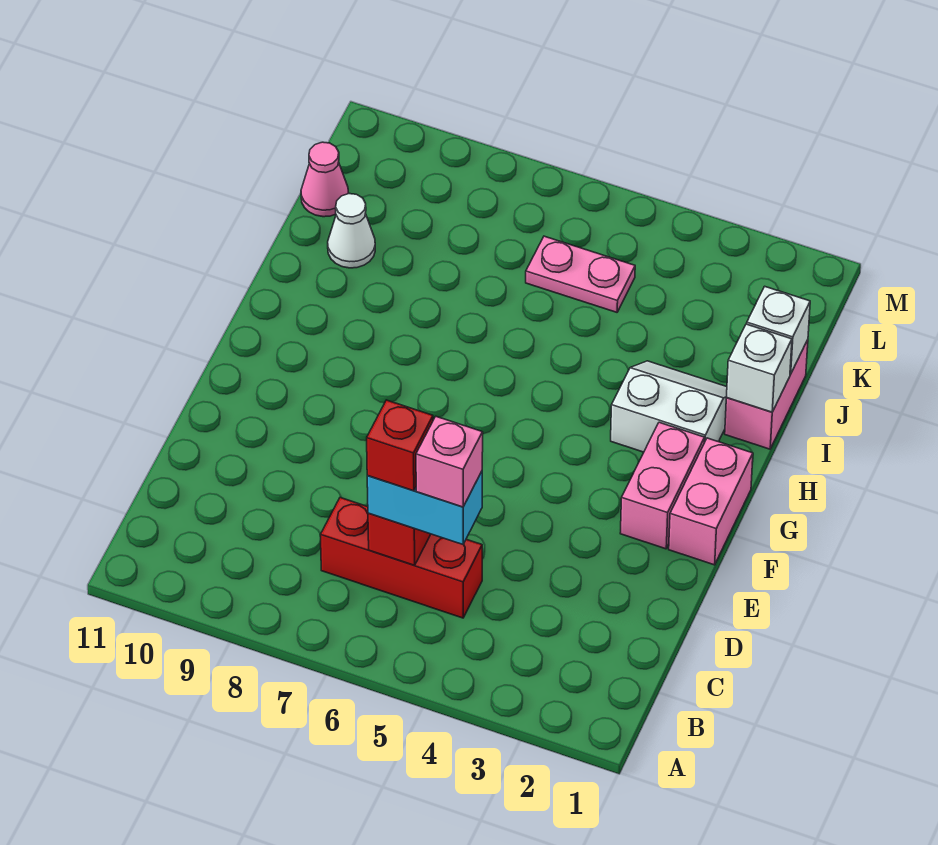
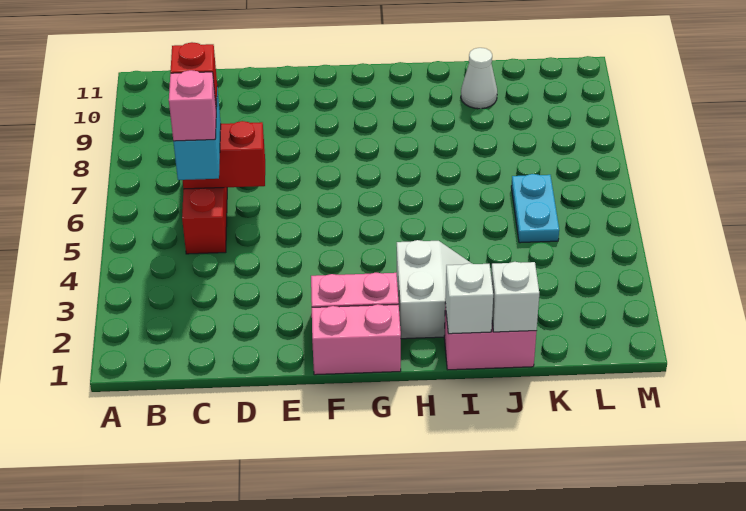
pink plate K5:K6 level 1 -> cyan plate K5:K6 level 1
pink cone K11 level 1 -> none

